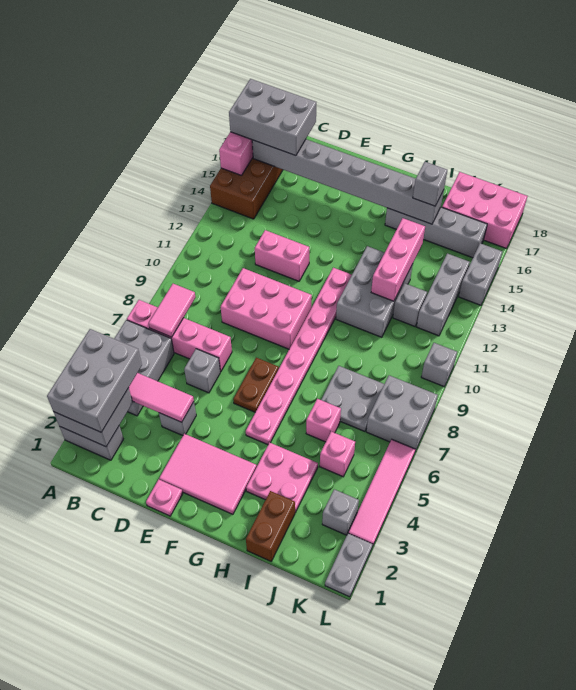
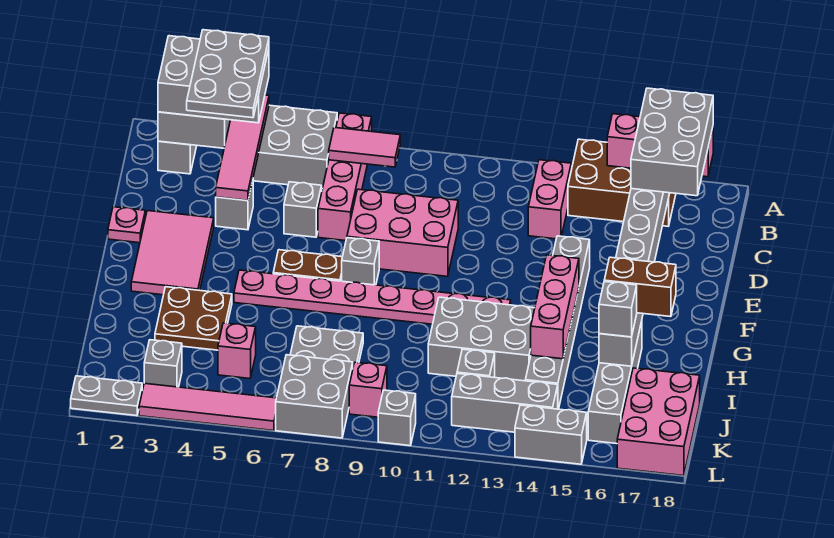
none -> grey plate A3:C4 level 4
pink brick D9:F10 level 1 -> pink brick D8:E10 level 1
pink brick D12:E12 level 1 -> pink brick B13:C13 level 1
none -> grey brick E14:J14 level 1
none -> grey brick F8 level 1
pink plate H3:I4 level 1 -> brown plate H3:I4 level 1
brown brick I1:I2 level 1 -> brown brick H16:H17 level 3
pink brick I6 level 1 -> pink brick K9 level 1
pink brick I12:I14 level 2 -> pink brick G14:I14 level 2

